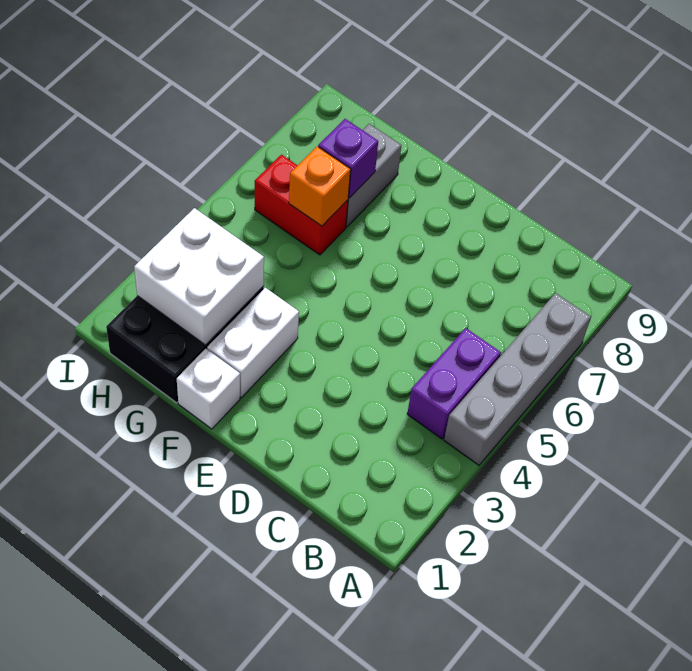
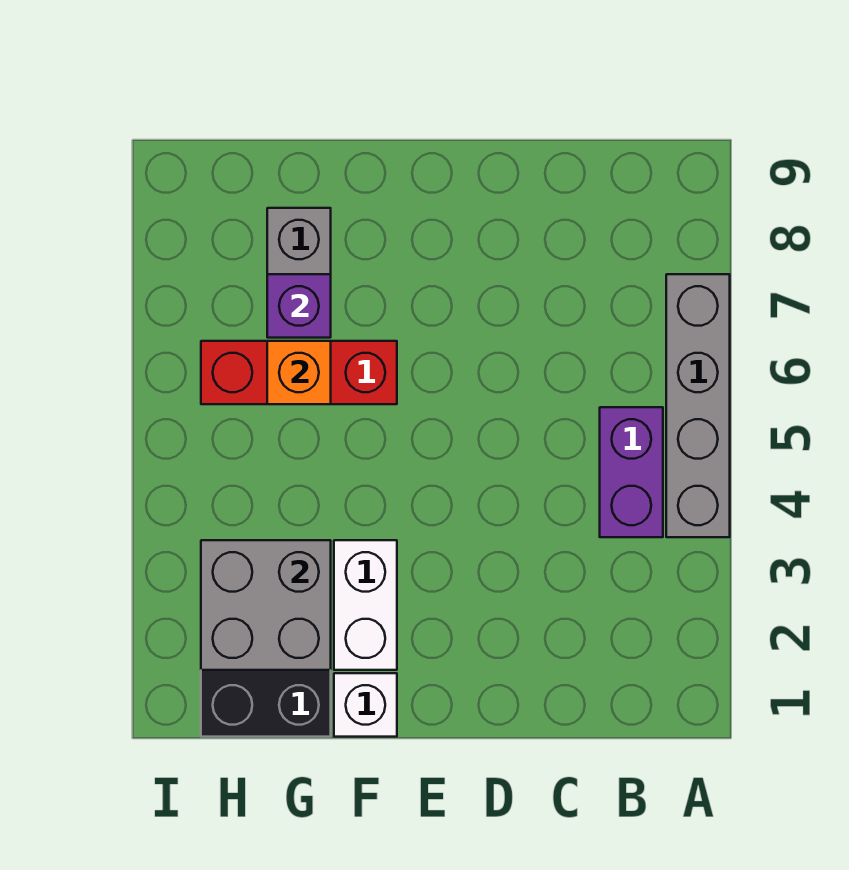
white brick G2:H3 level 2 -> grey brick G2:H3 level 2
red brick G6:H6 level 1 -> red brick F6:H6 level 1

